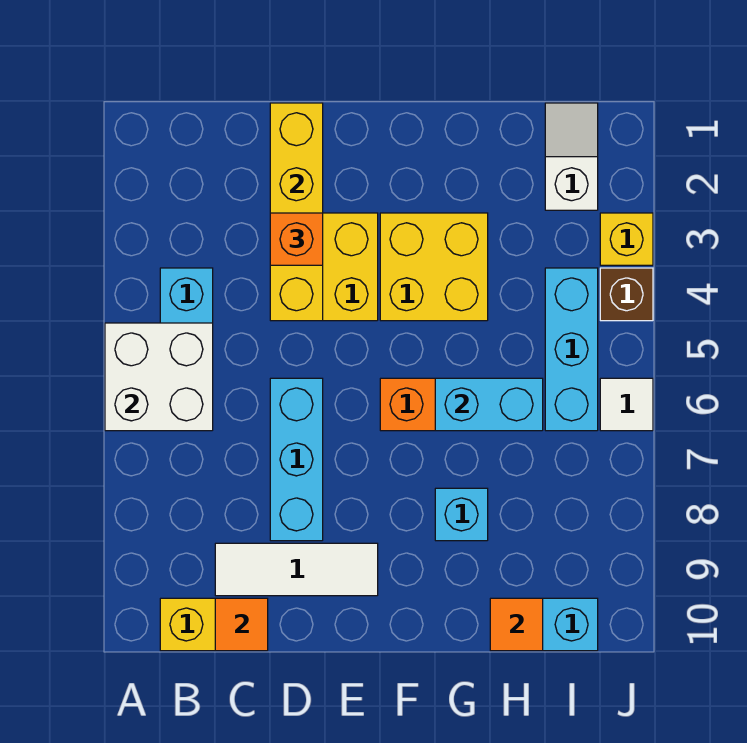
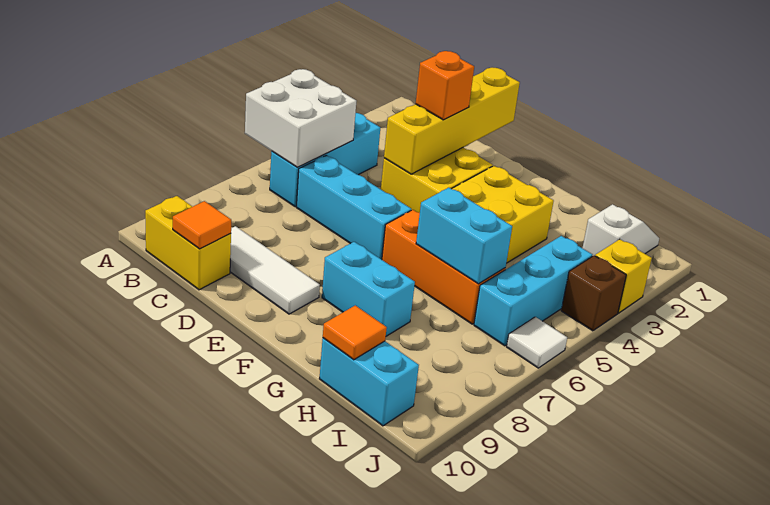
cyan brick D6:D8 level 1 -> cyan brick C6:E6 level 1
cyan brick G8 level 1 -> cyan brick F8:G8 level 1

